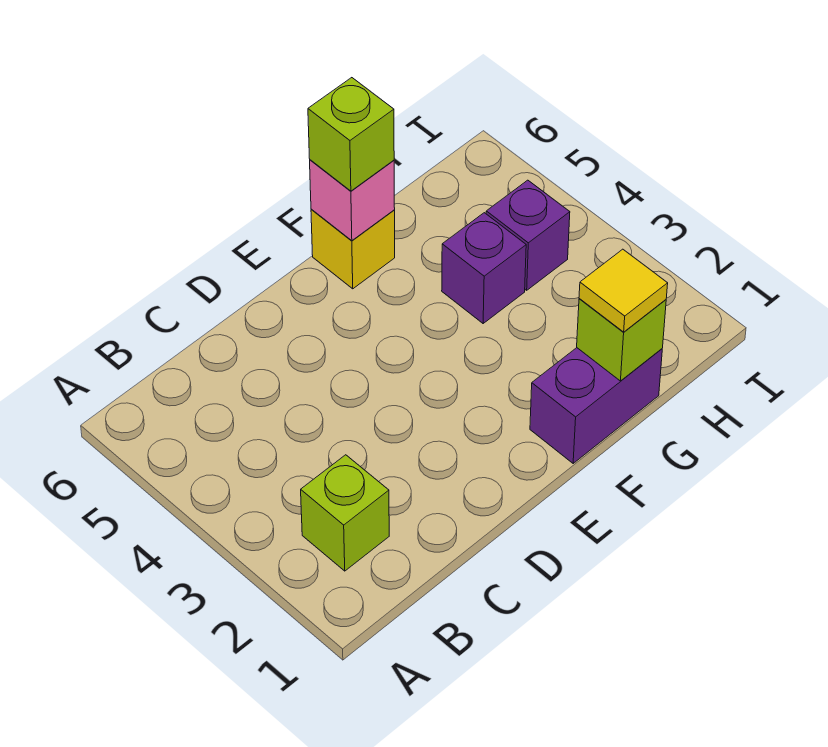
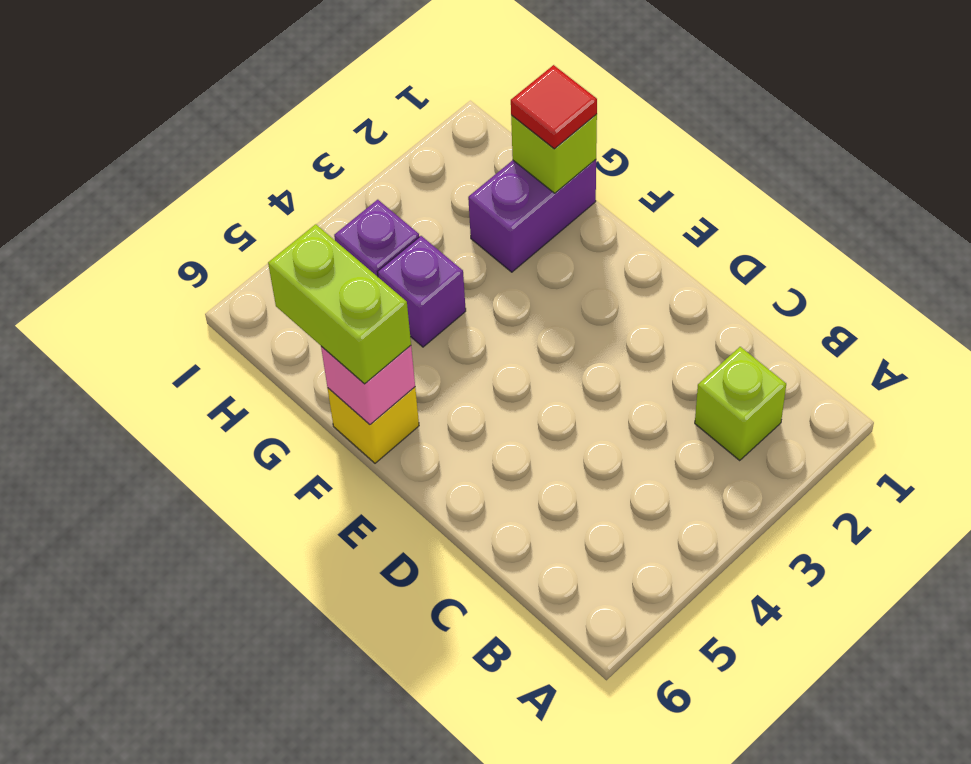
purple brick F1:G1 level 1 -> purple brick G1:G2 level 1
lime brick F6 level 3 -> lime brick F6:G6 level 3
yellow tile G1 level 3 -> red tile G1 level 3

